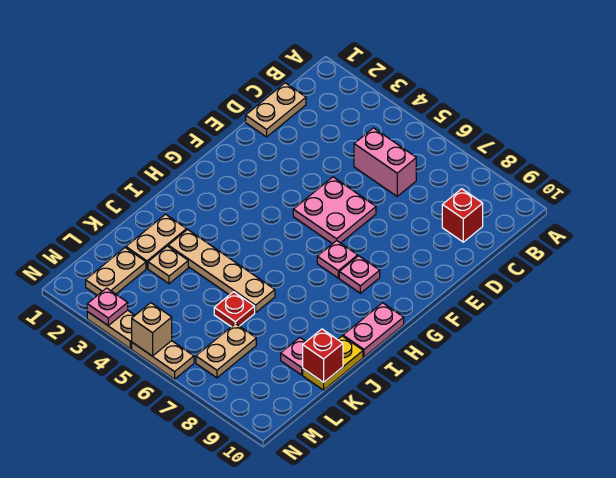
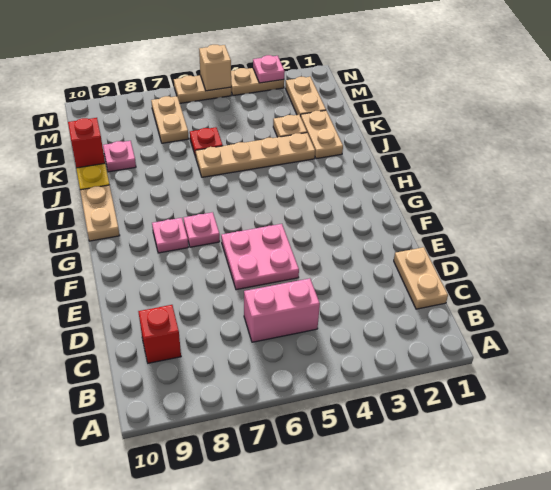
pink plate H10:I10 level 1 -> tan plate H10:I10 level 1

